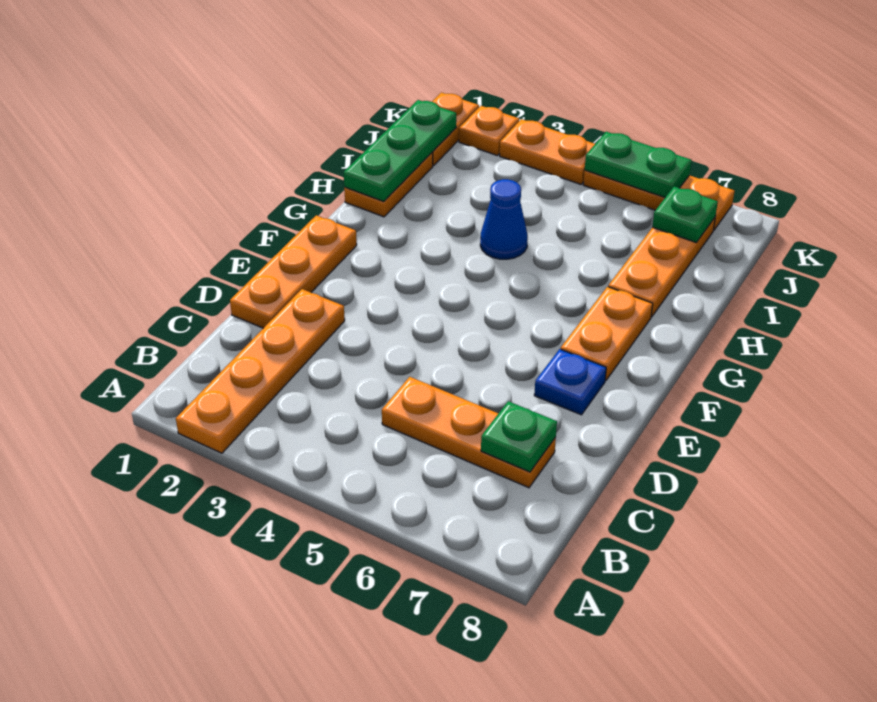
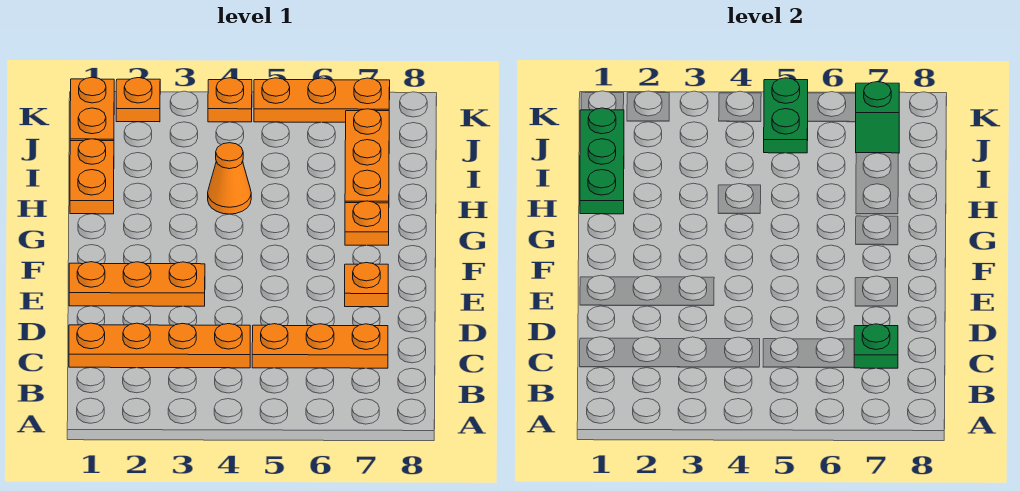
orange plate A2:D2 level 1 -> orange plate C1:C4 level 1
orange plate D1:F1 level 1 -> orange plate E1:E3 level 1
blue plate E7 level 1 -> orange plate E7 level 1
orange plate F7:G7 level 1 -> orange plate G7 level 1
blue cone H4 level 1 -> orange cone H4 level 1
green plate J7 level 2 -> green brick J7 level 2
orange plate K3:K4 level 1 -> orange plate K4 level 1
green plate K5:K6 level 2 -> green plate J5:K5 level 2

